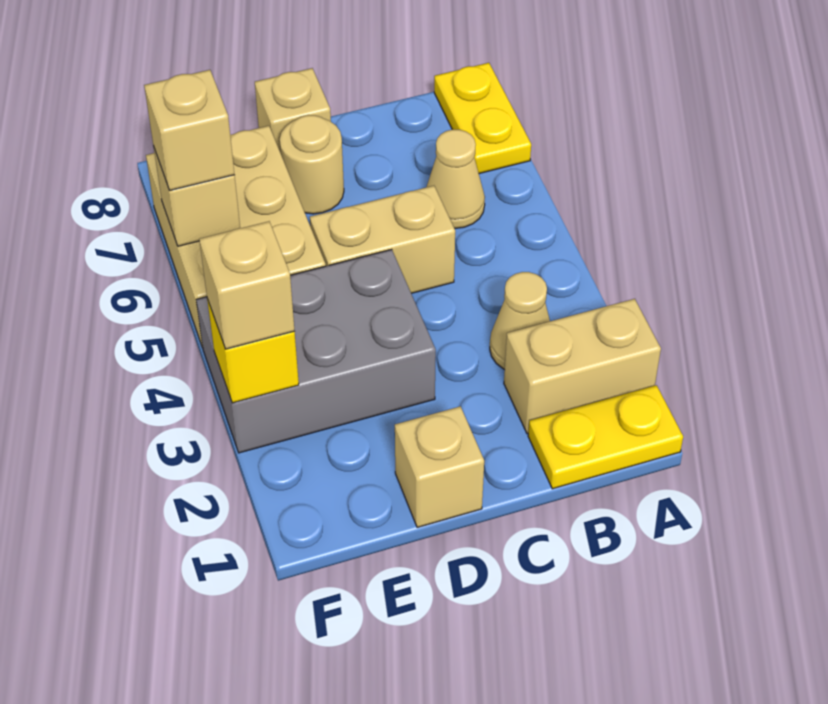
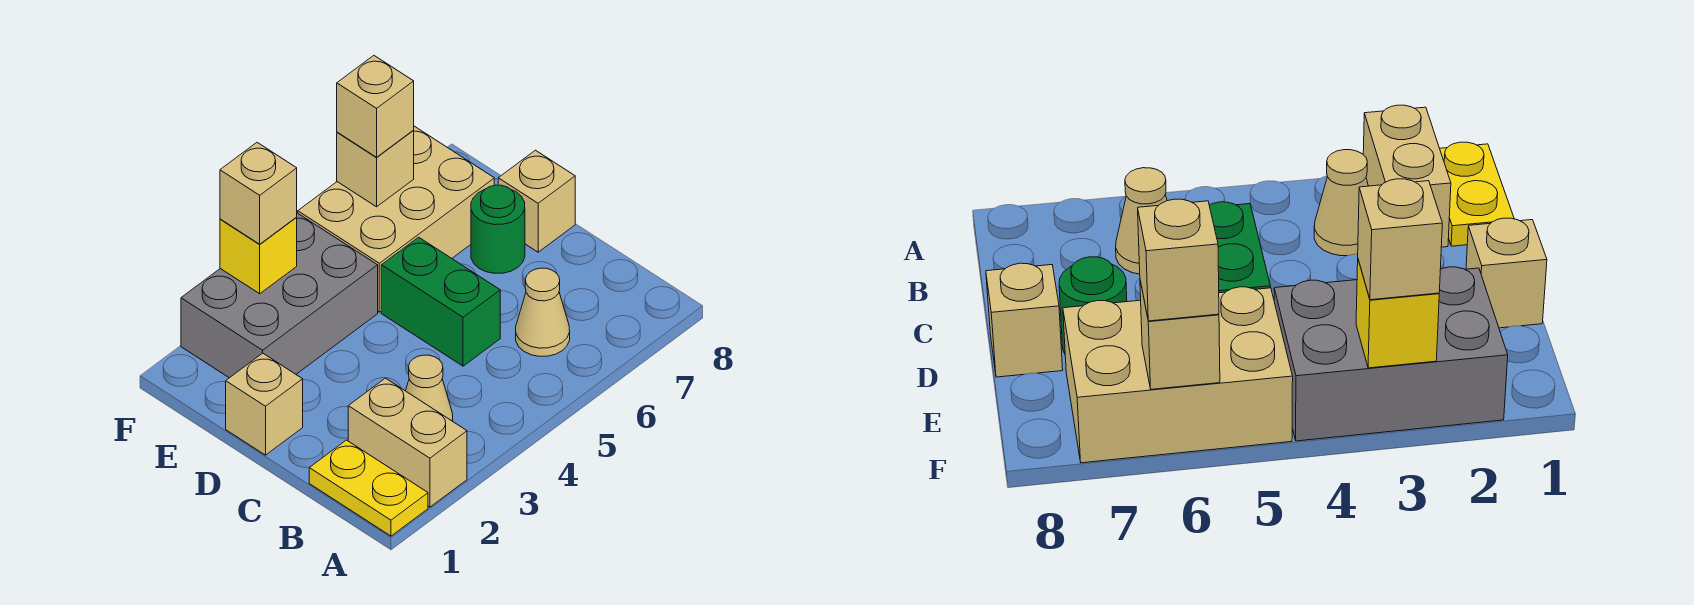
yellow plate A7:A8 level 1 -> none
tan brick C5:D5 level 1 -> green brick C5:D5 level 1
grey brick D3:F4 level 1 -> grey brick E2:F4 level 1
tan round brick D7 level 1 -> green round brick D7 level 1

